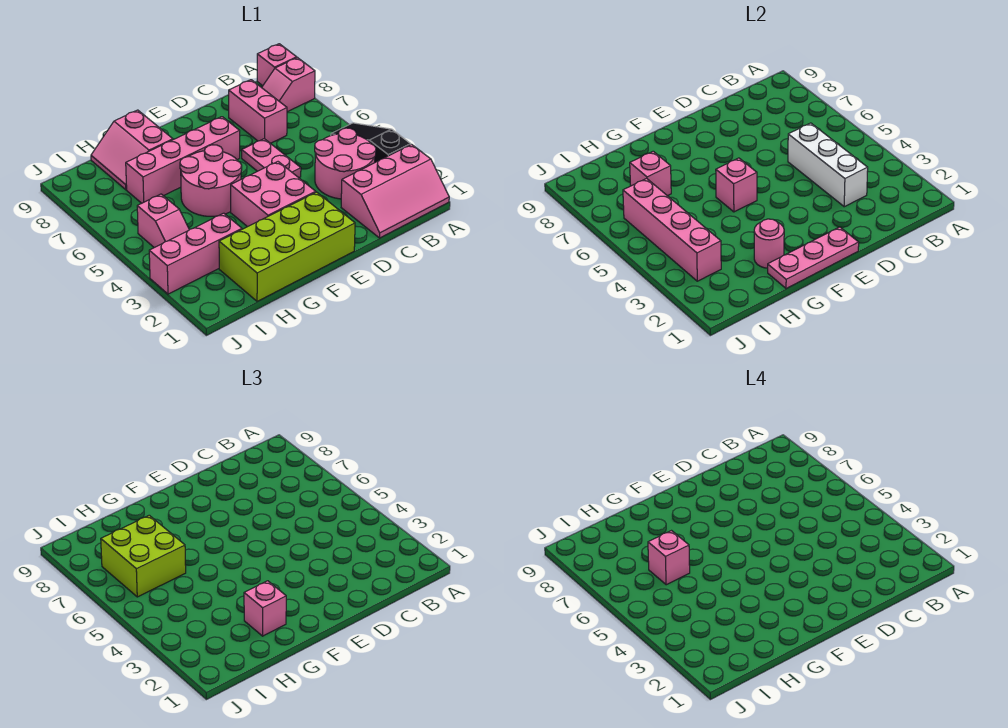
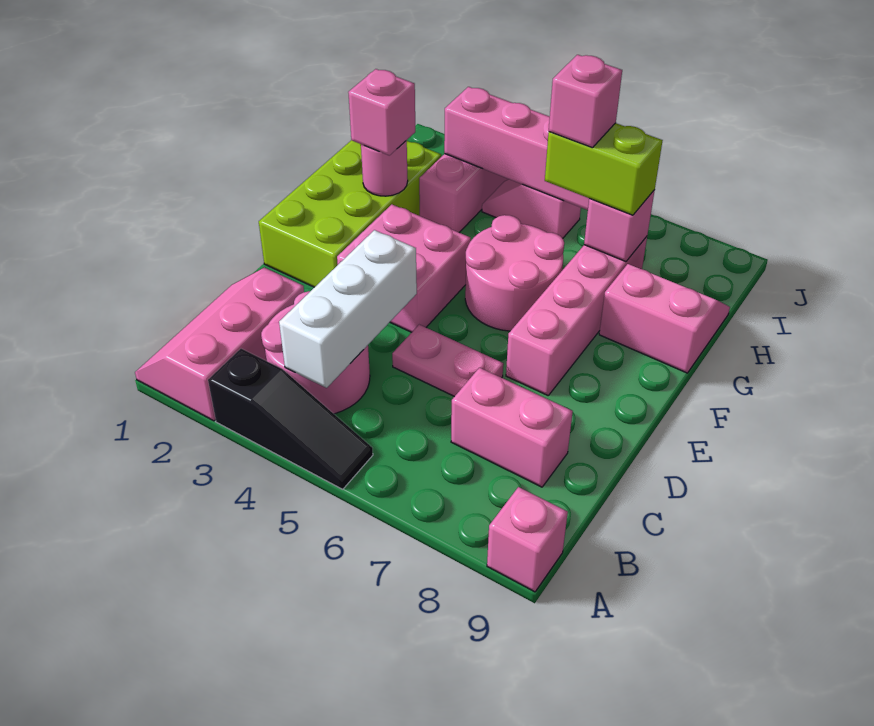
pink slope A8:B8 level 1 top A -> none
white brick C3:C5 level 2 -> white brick B4:D4 level 2
pink plate E1:G1 level 2 -> none
pink brick F5 level 2 -> none
lime brick H6:I7 level 3 -> lime brick H6:H7 level 3

